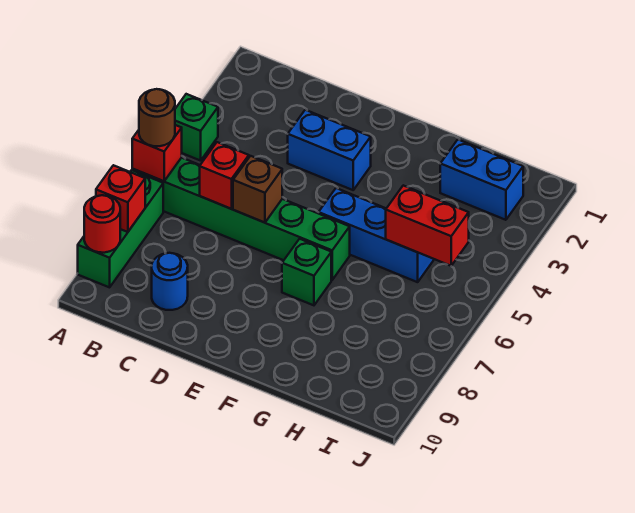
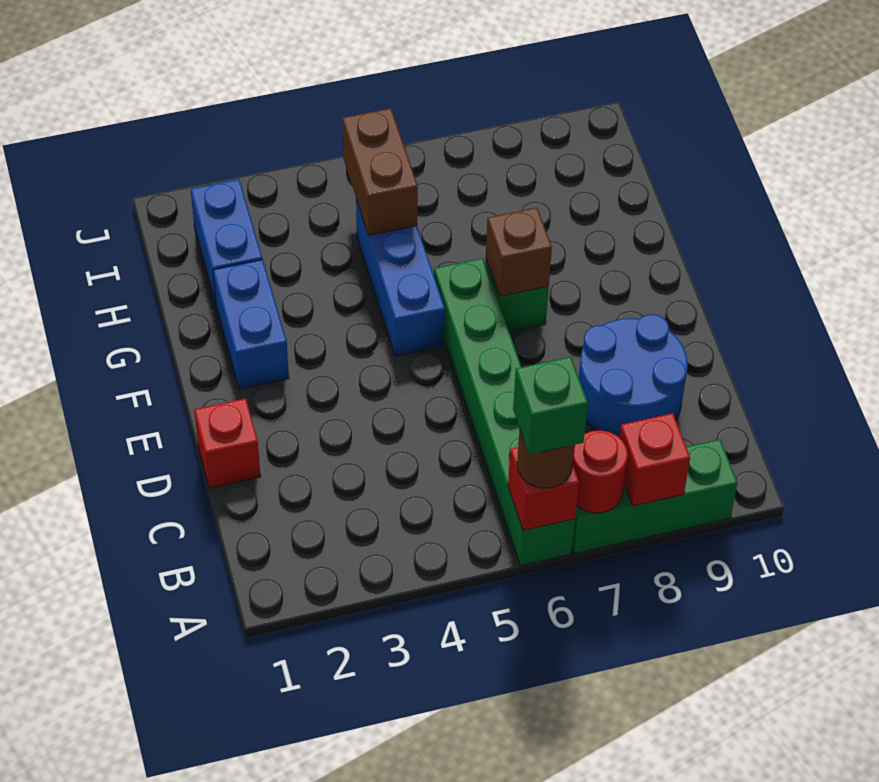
green brick A4 level 1 -> green brick A6 level 4
red round brick A9 level 2 -> red round brick A7 level 2
red brick C6 level 2 -> red brick D1 level 1
blue round brick C9 level 1 -> blue round brick C8:D9 level 1
blue brick D3:E3 level 1 -> blue brick F2:G2 level 1
brown brick D6 level 2 -> brown brick F7 level 2
red brick H5:I5 level 2 -> brown brick H5:I5 level 2

